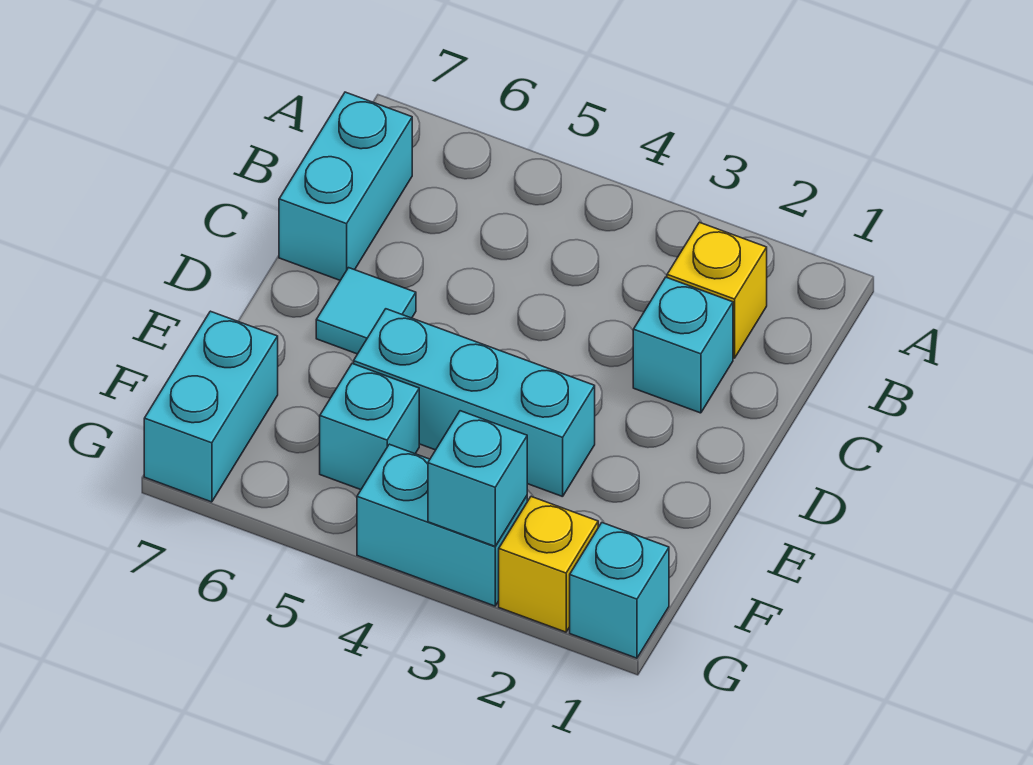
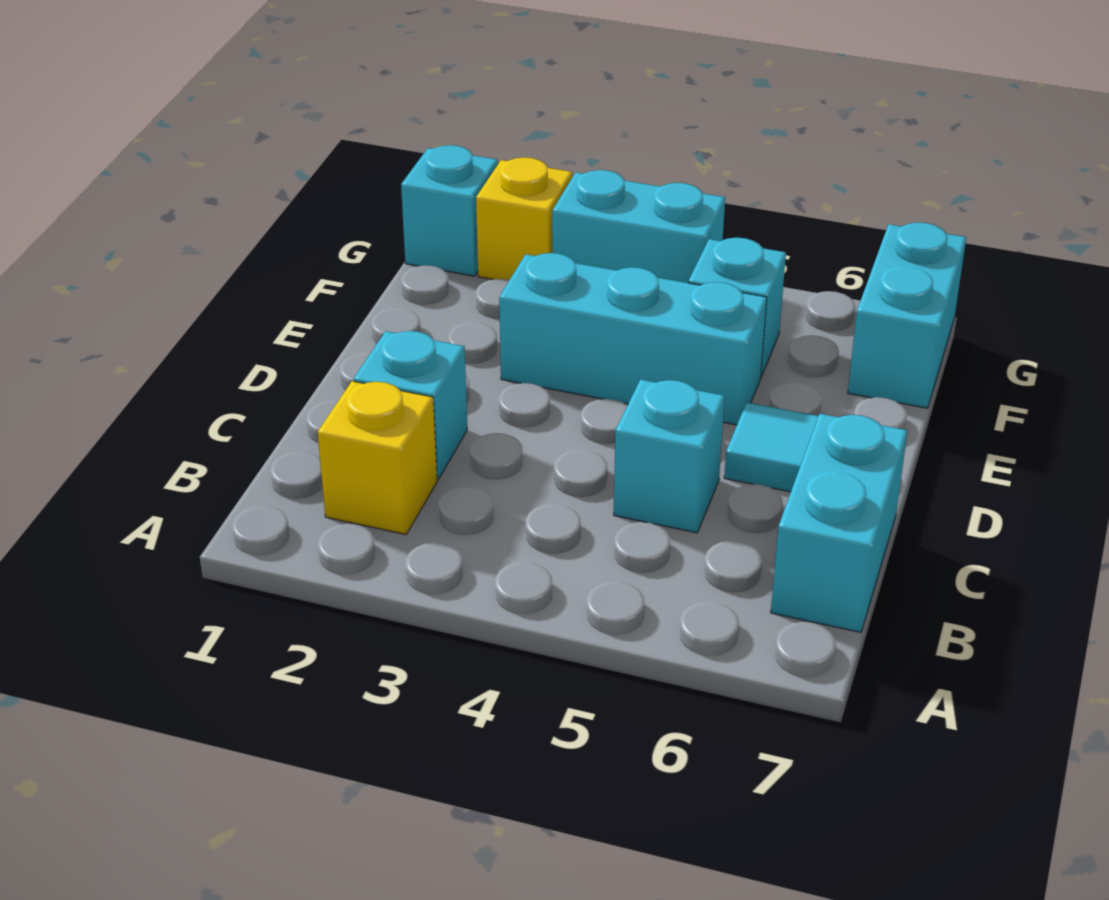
cyan brick G3 level 2 -> cyan brick C5 level 1

